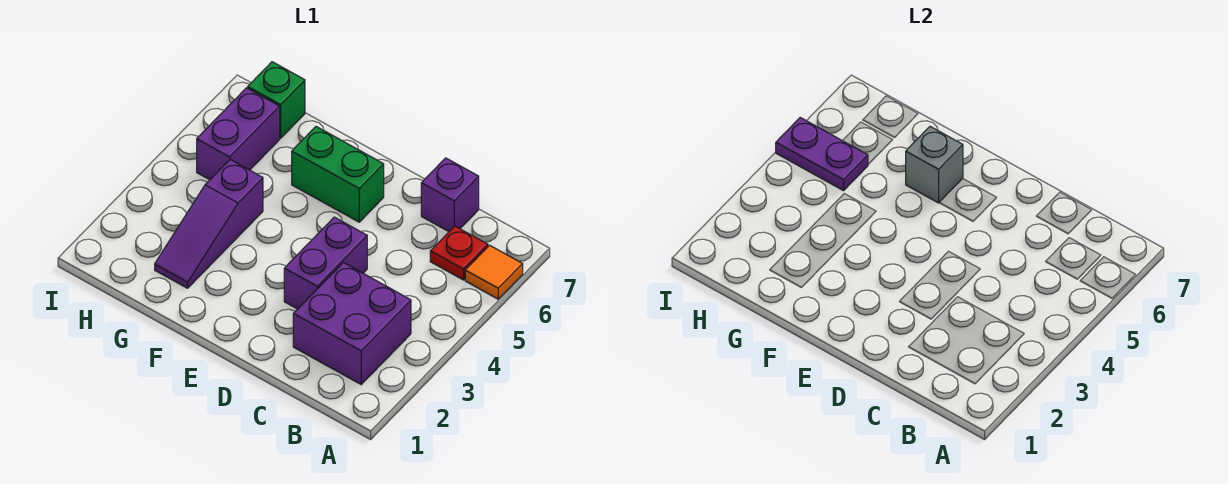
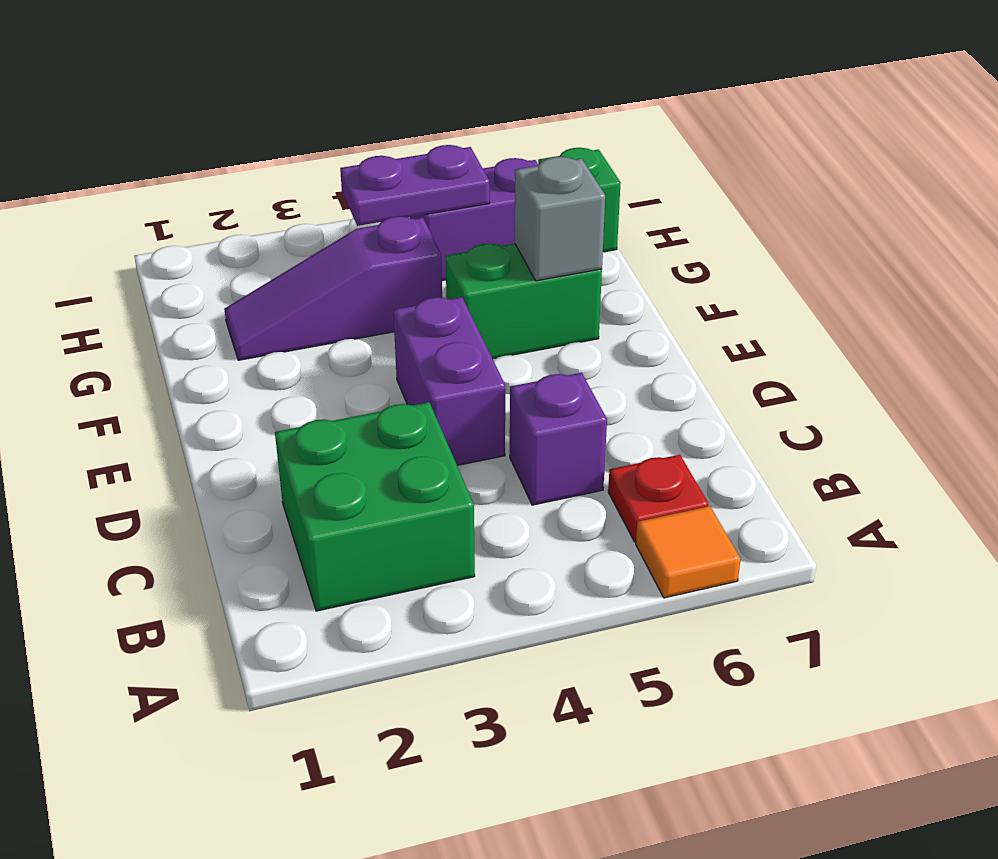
purple brick B2:C3 level 1 -> green brick B2:C3 level 1
purple brick C7 level 1 -> purple brick C5 level 1
purple brick D3:D4 level 1 -> purple brick D4:E4 level 1
green brick E6:F6 level 1 -> green brick F5:F6 level 1
purple plate H5:I5 level 2 -> purple plate H4:H5 level 2

